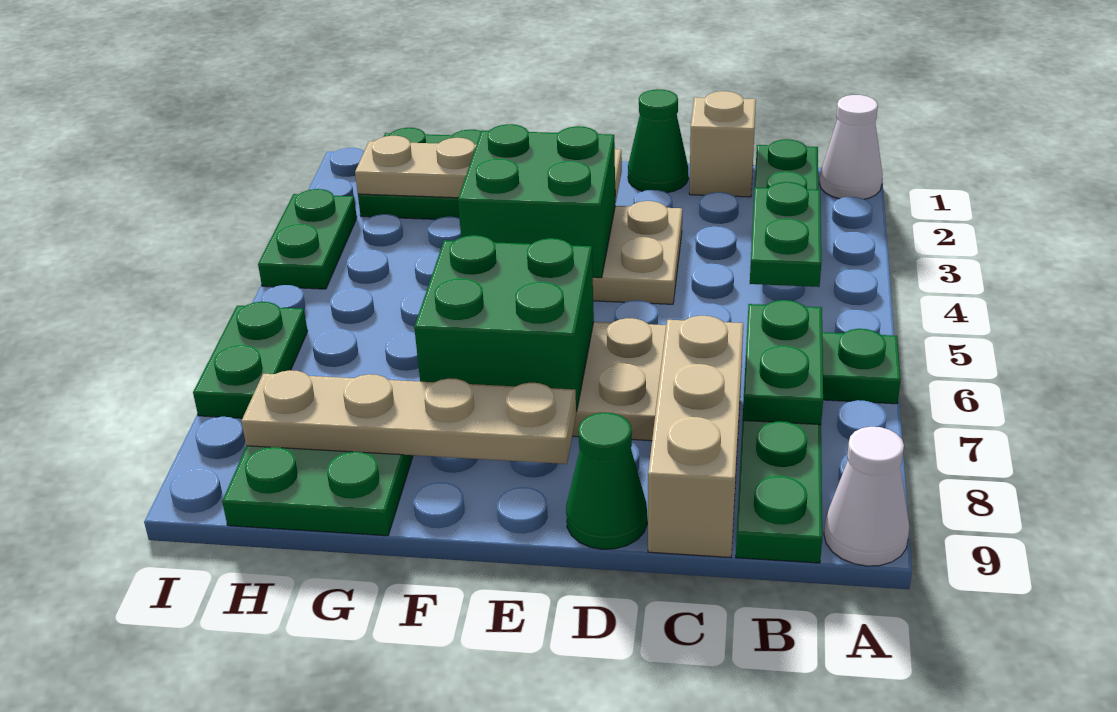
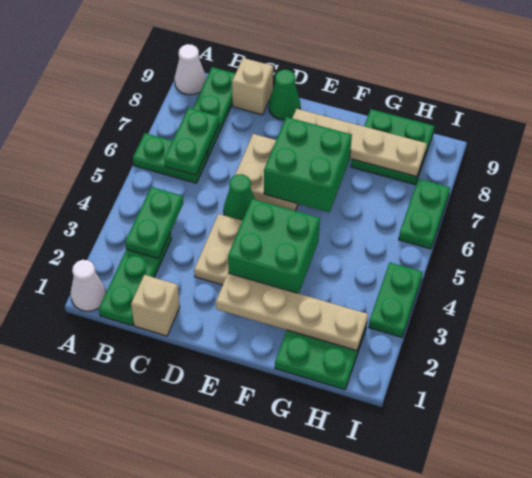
tan brick C7:C9 level 1 -> tan brick C9 level 1
green cone D1 level 1 -> green cone D5 level 1

